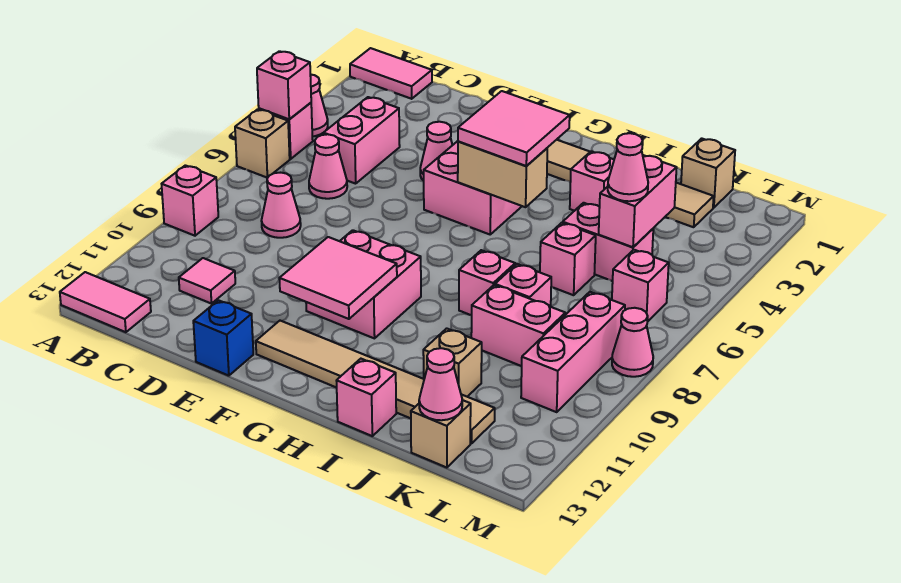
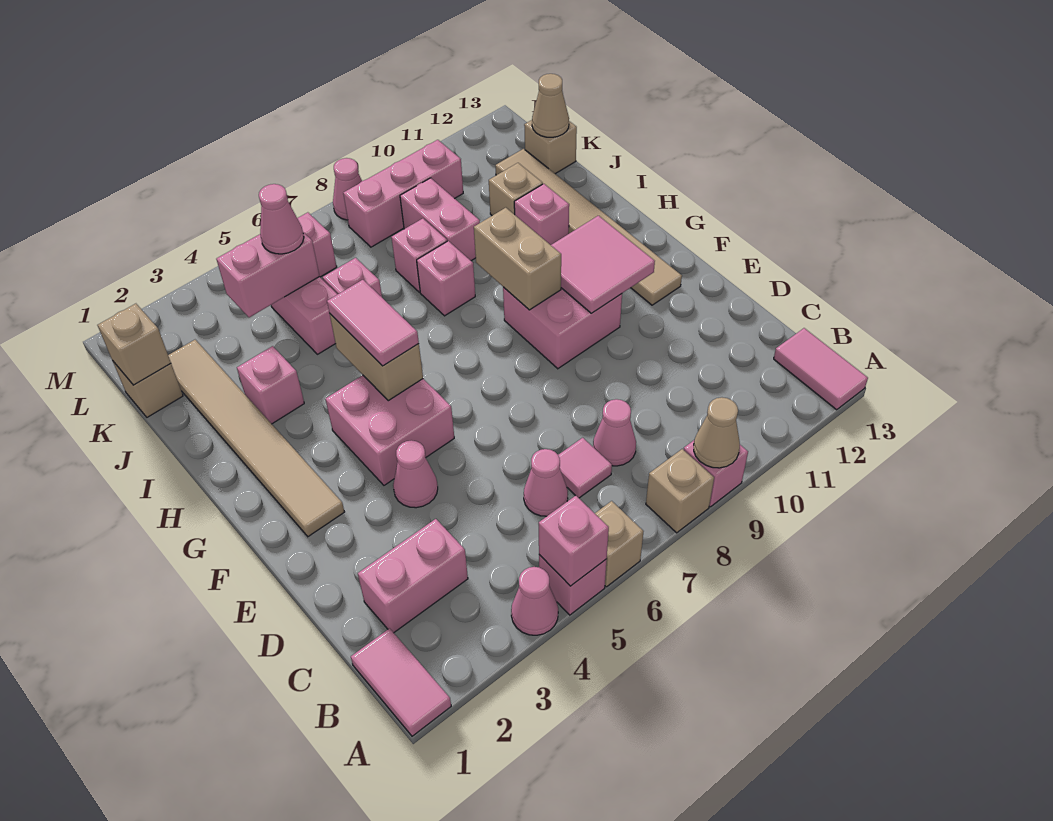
none -> tan brick A8 level 1
none -> tan cone A9 level 2
pink brick C4:C5 level 1 -> pink brick C2:C3 level 1
pink tile C11 level 1 -> pink tile C7 level 1
blue brick E13 level 1 -> none
pink tile G4:H5 level 3 -> pink tile G5:H5 level 3
none -> tan brick G9:H9 level 2
pink brick I13 level 1 -> pink brick I11 level 1
none -> tan brick K1 level 2
pink cone K13 level 2 -> tan cone K13 level 2

